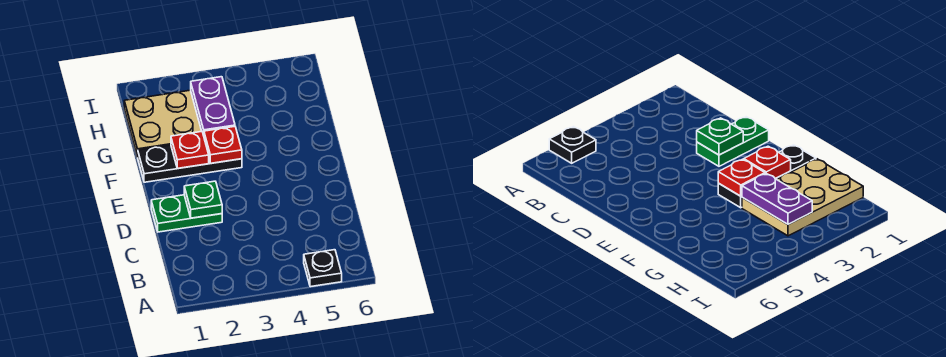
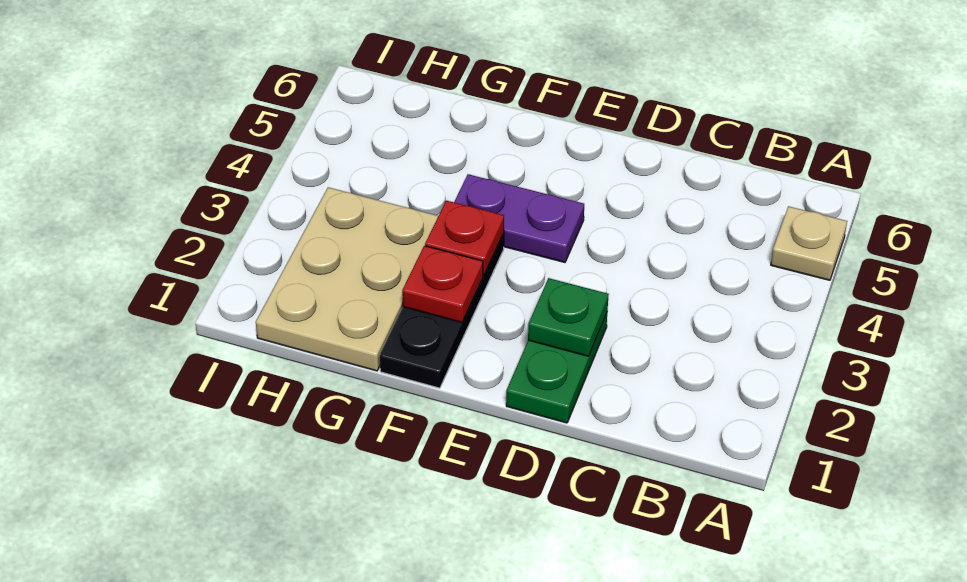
black plate A5 level 1 -> tan plate A5 level 1
purple plate G3:H3 level 2 -> purple plate E4:F4 level 1

